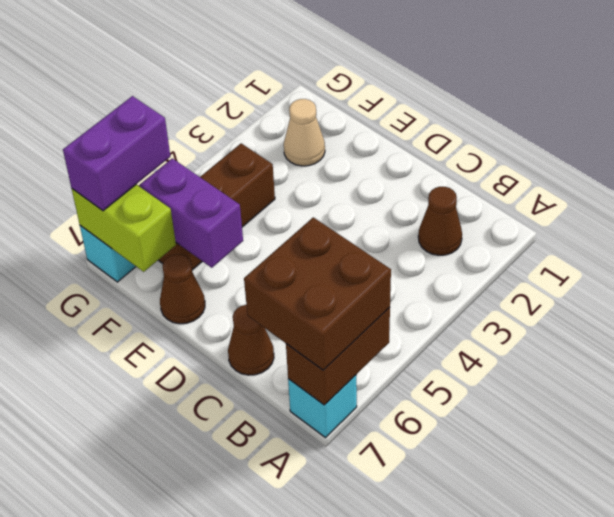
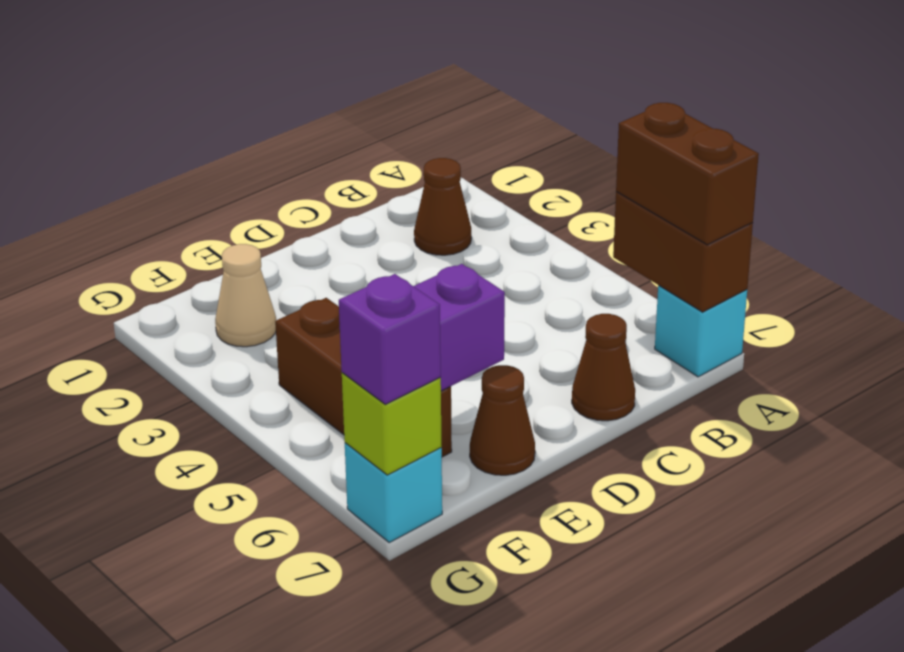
brown brick A6:B7 level 3 -> brown brick A6:A7 level 3
lime brick F7:G7 level 2 -> lime brick G7 level 2
purple brick G6:G7 level 3 -> purple brick G7 level 3

